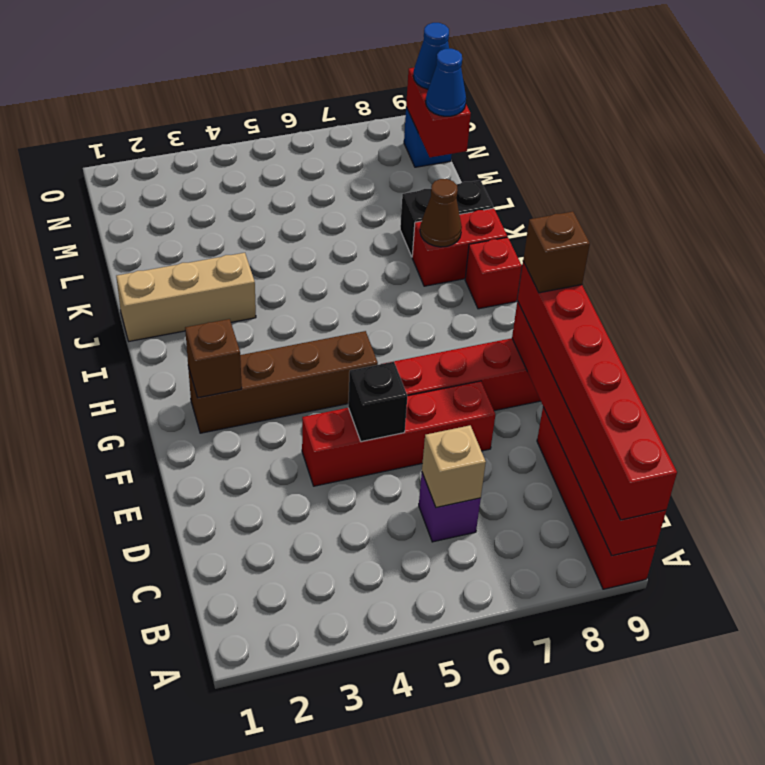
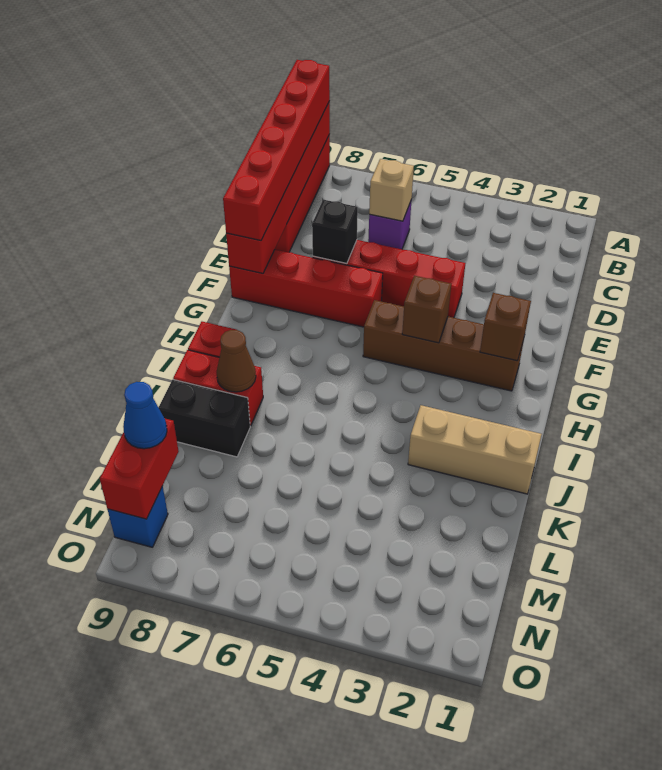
black brick E5 level 2 -> black brick E7 level 2
brown brick F9 level 4 -> brown brick G4 level 2
blue cone N9 level 3 -> none

